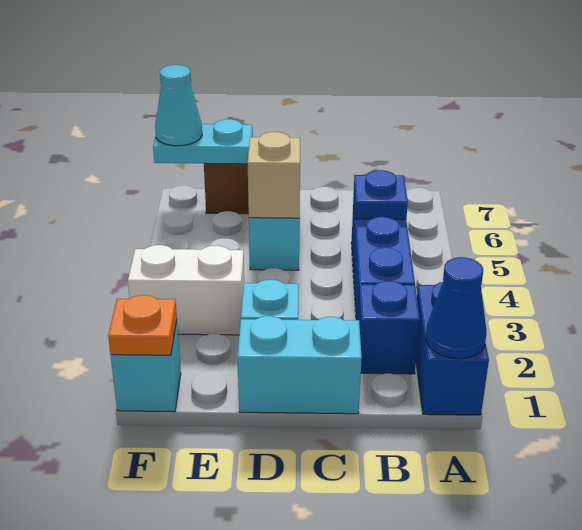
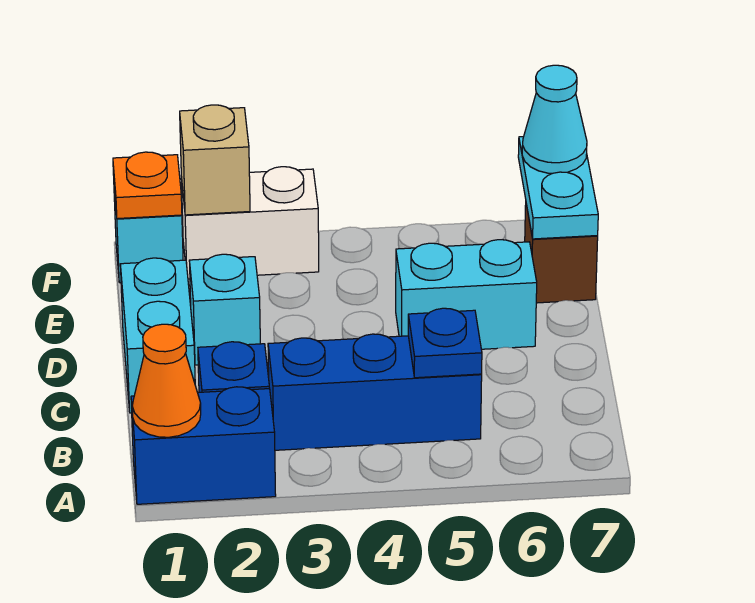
blue cone A1 level 2 -> orange cone A1 level 2
tan brick D5 level 2 -> tan brick F2 level 2
white brick E3:F3 level 1 -> white brick F2:F3 level 1

